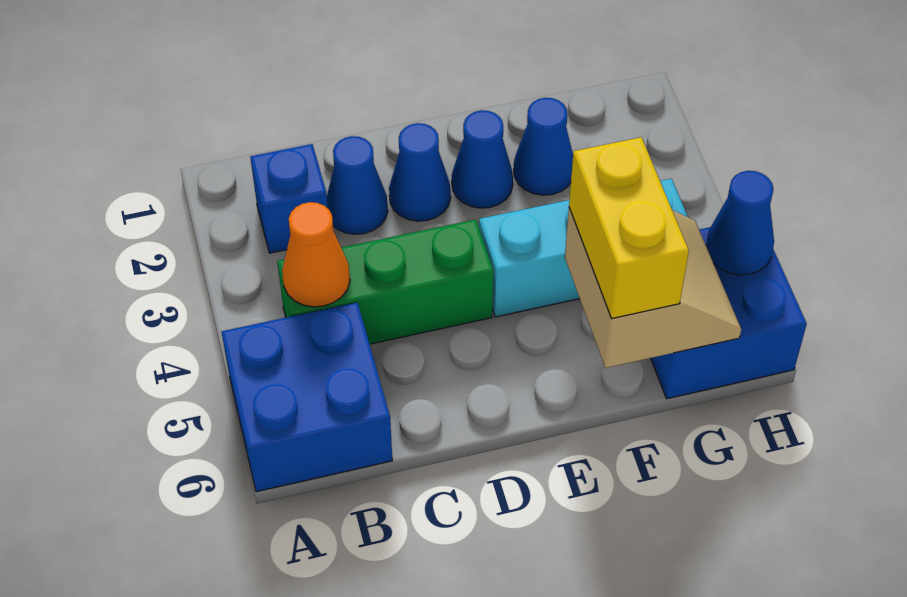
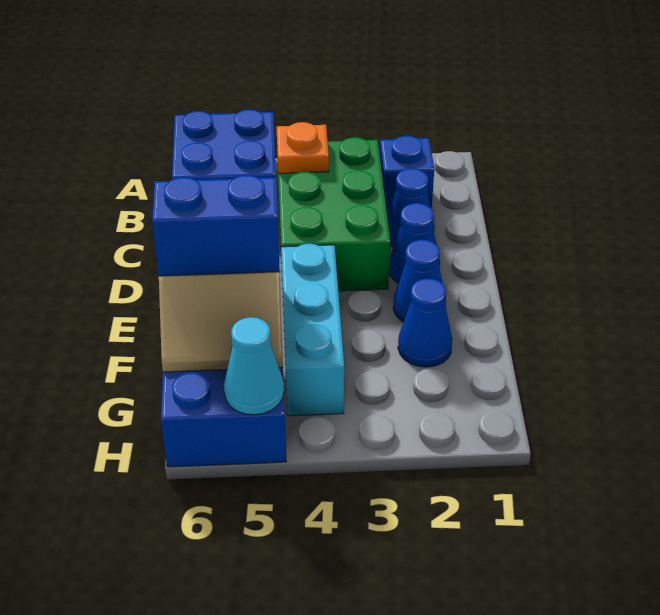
green brick B4:D4 level 1 -> green brick B3:D4 level 1
orange cone B4 level 2 -> orange plate B4 level 2
yellow brick F5:F6 level 3 -> blue brick F5:F6 level 3
blue cone H5 level 2 -> cyan cone H5 level 2

